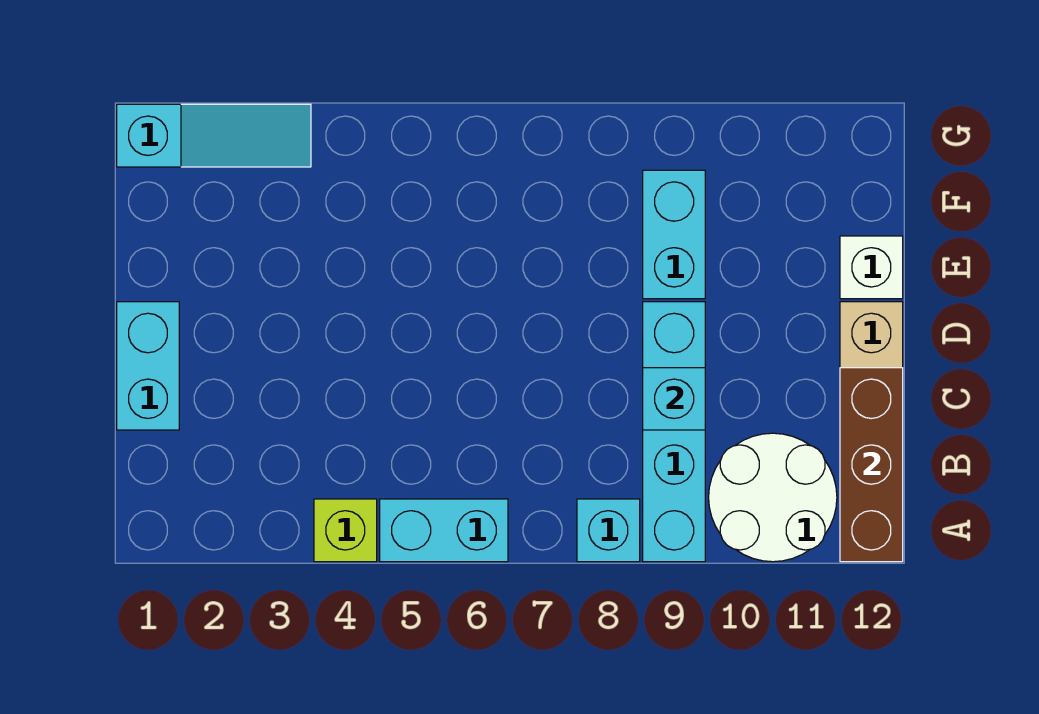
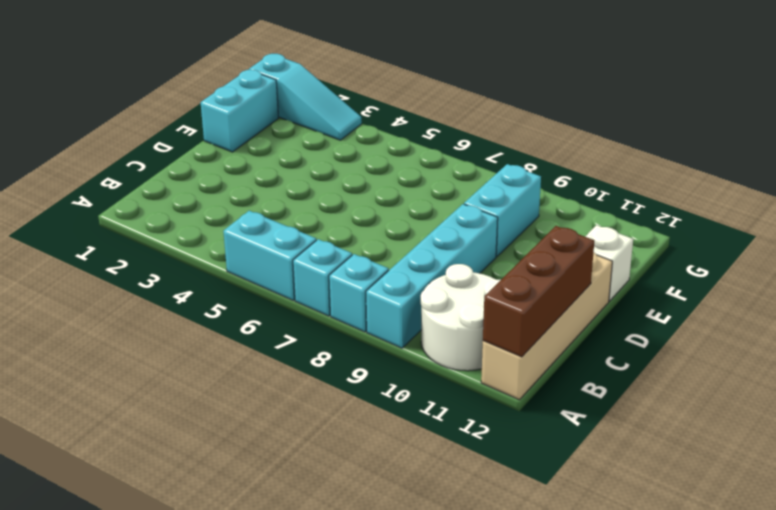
lime brick A4 level 1 -> none
cyan brick C1:D1 level 1 -> cyan brick E1:F1 level 1
cyan brick C9 level 2 -> cyan brick A7 level 1

